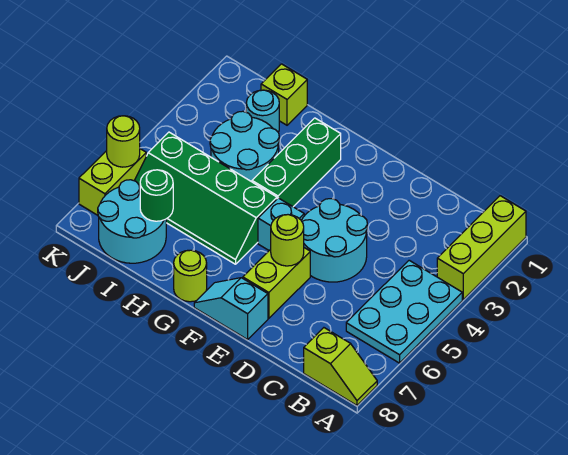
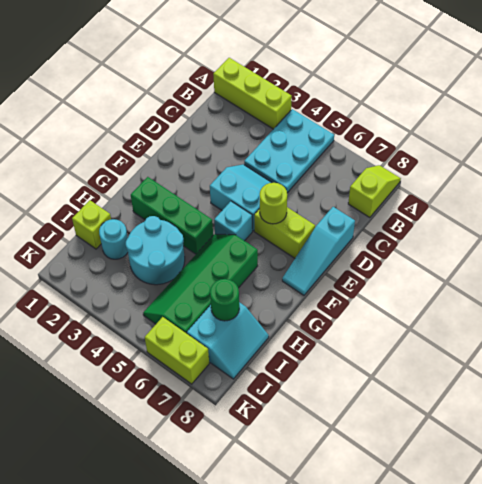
cyan plate A4:B6 level 1 -> cyan plate A4:C5 level 1
cyan round brick D4:E5 level 1 -> cyan slope D4:E5 level 1 top E
cyan slope E8:F8 level 1 top E -> cyan slope D8:F8 level 1 top D
green slope G5:J6 level 1 top 5 -> green slope G5:J6 level 1 top 6
lime round brick G8 level 1 -> none
cyan round brick I7:J8 level 1 -> cyan slope I7:J8 level 1 top 7
lime round brick K6 level 2 -> none

